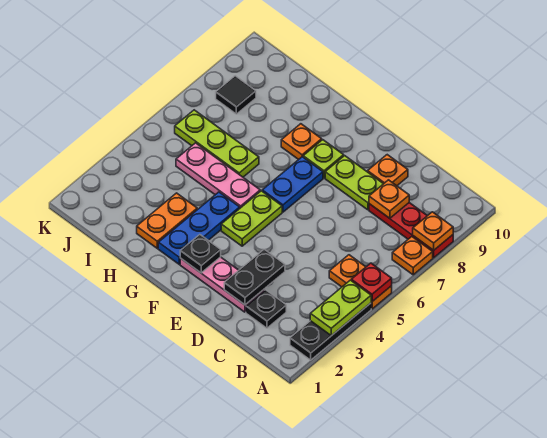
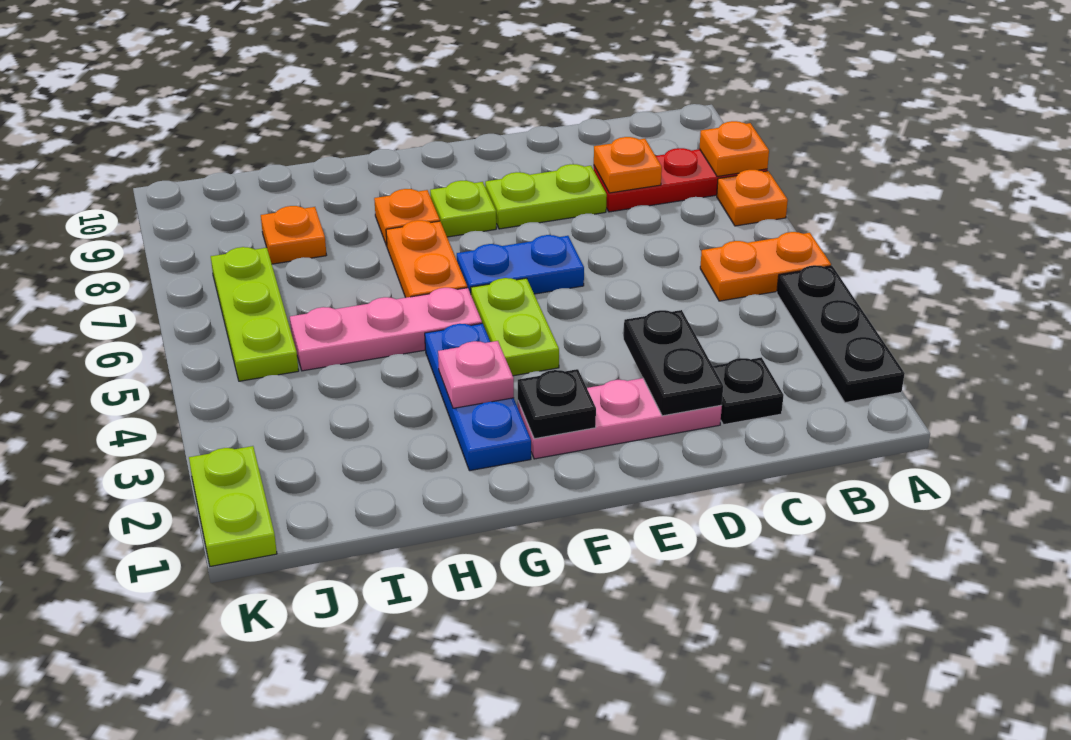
lime plate A3:A4 level 2 -> lime plate K1:K2 level 1
red plate A5 level 2 -> none
orange plate D9 level 1 -> orange plate I8 level 1
blue plate F6:F7 level 1 -> blue plate E6:F6 level 1
none -> pink plate G3 level 2
orange plate H2:H3 level 1 -> orange plate G6:G7 level 1
lime plate H6:J6 level 1 -> lime plate J5:J7 level 1
black tile J8 level 1 -> none

